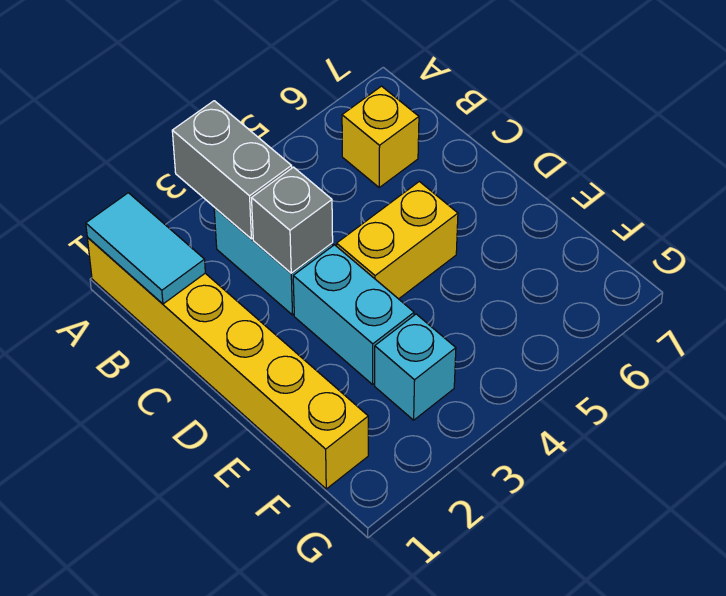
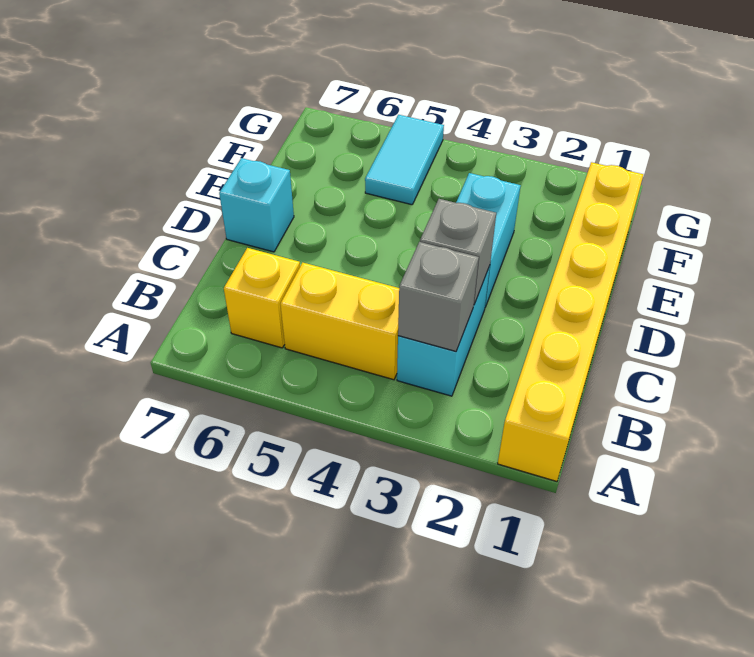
cyan tile A1:B1 level 2 -> cyan tile F5:G5 level 1
grey brick A3:B3 level 2 -> grey brick B3 level 2
yellow brick D4:D5 level 1 -> yellow brick B4:B5 level 1
cyan brick F3 level 1 -> cyan brick D7 level 1

